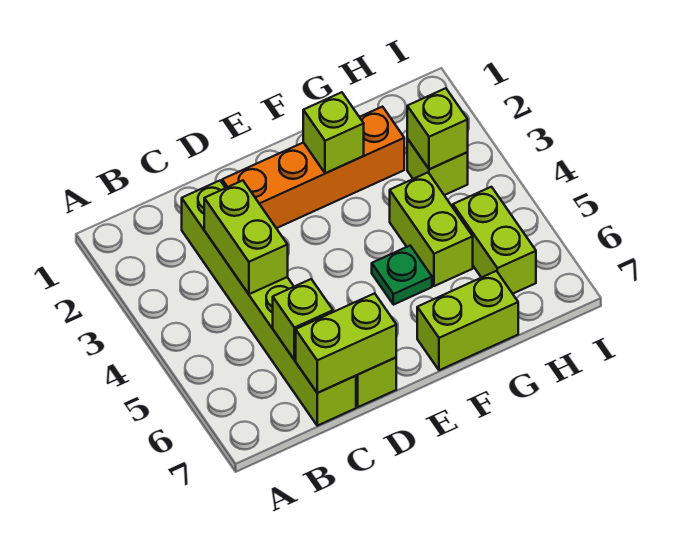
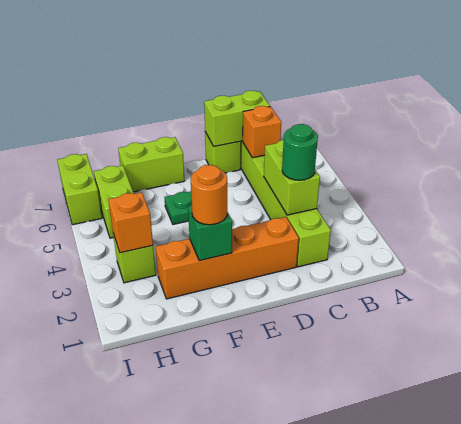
none -> green round brick C3 level 3
lime brick C6 level 2 -> orange brick C6 level 2
lime brick F2 level 2 -> green brick F2 level 2
none -> orange round brick F2 level 3
lime brick G4:G5 level 1 -> lime brick I6:I7 level 1
lime brick H3 level 2 -> orange brick H3 level 2

